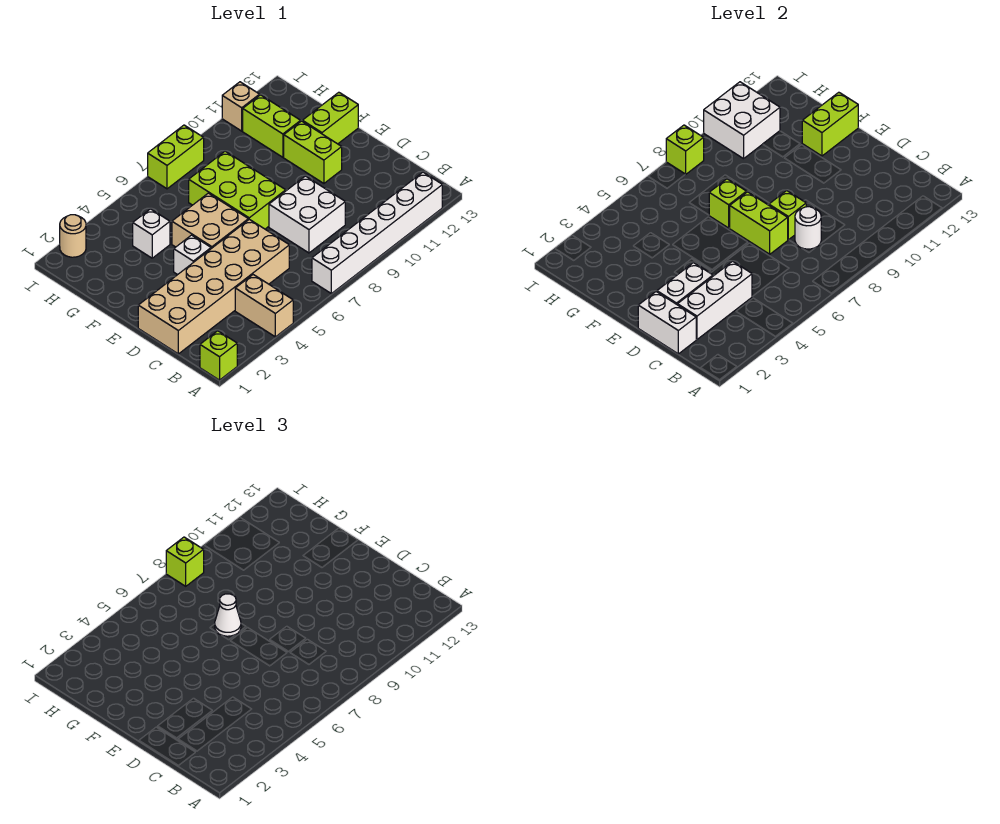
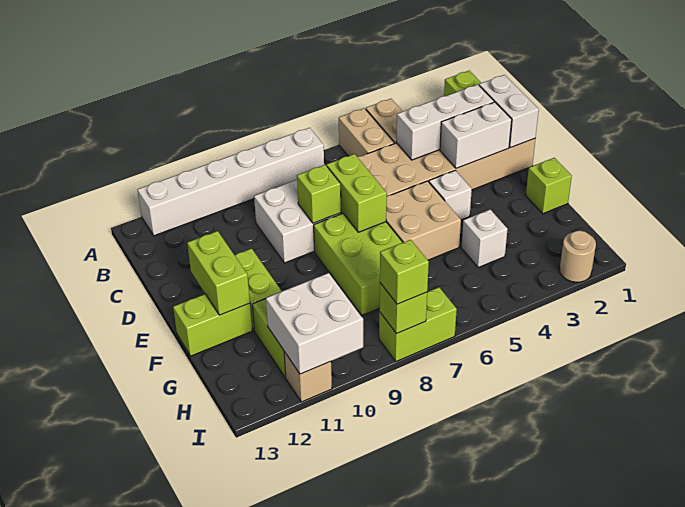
none -> tan brick A5:B5 level 1
white round brick C8 level 2 -> none
lime brick F7 level 2 -> lime brick F1 level 1
white cone F7 level 3 -> none
lime brick F12:F13 level 2 -> lime brick E12:F12 level 2

